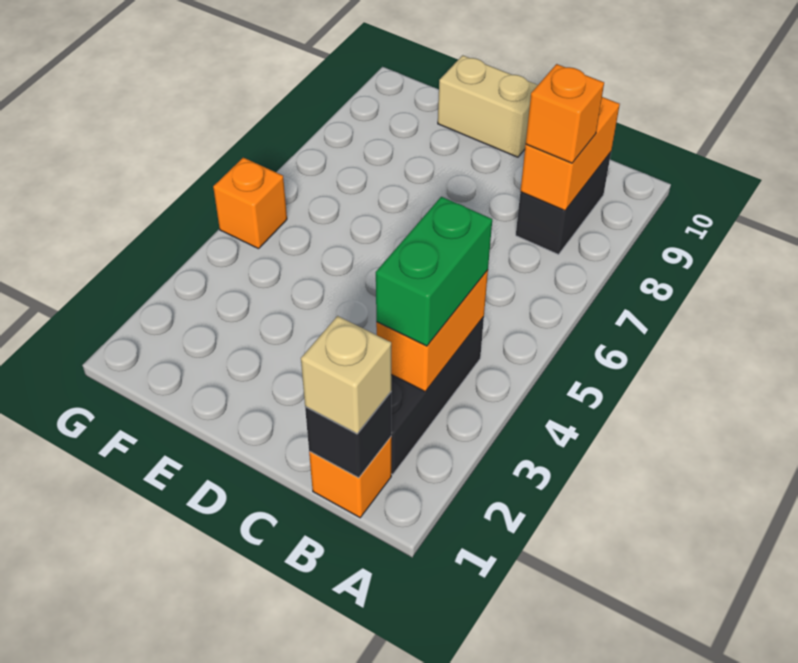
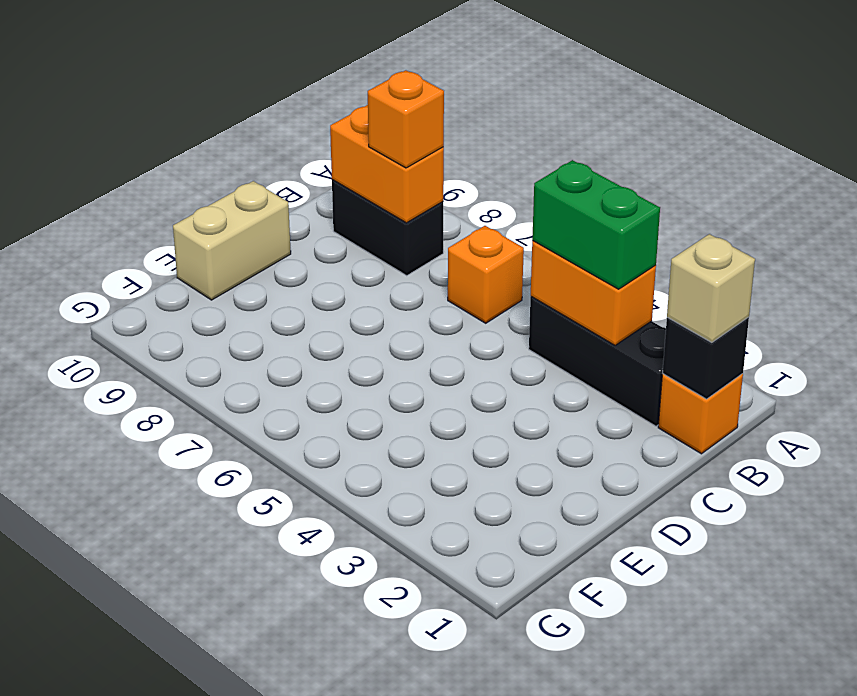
orange brick G5 level 1 -> orange brick B6 level 1

